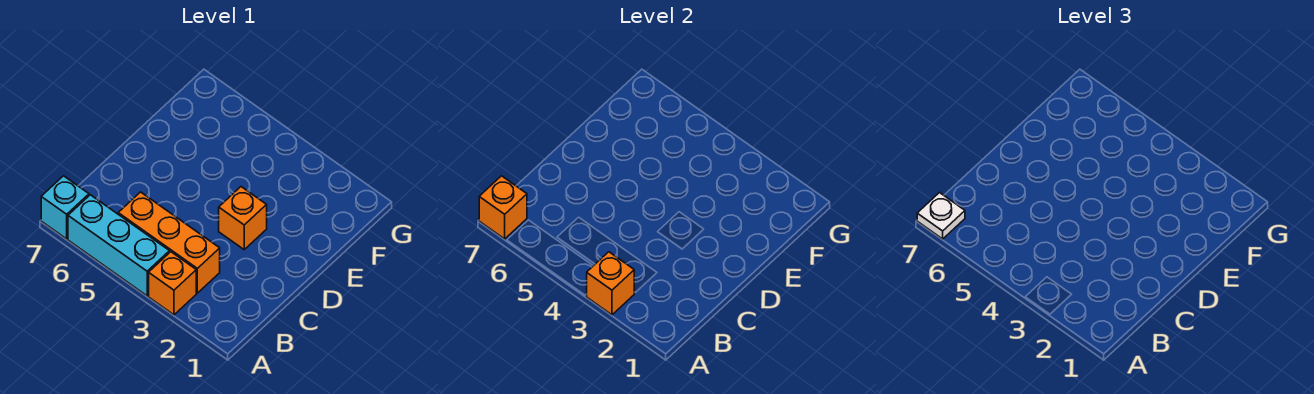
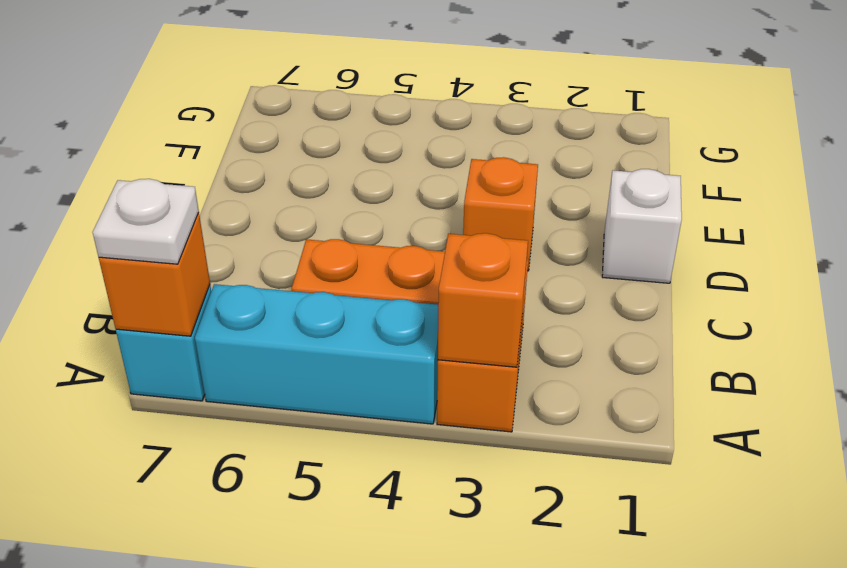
none -> white brick D1 level 1

